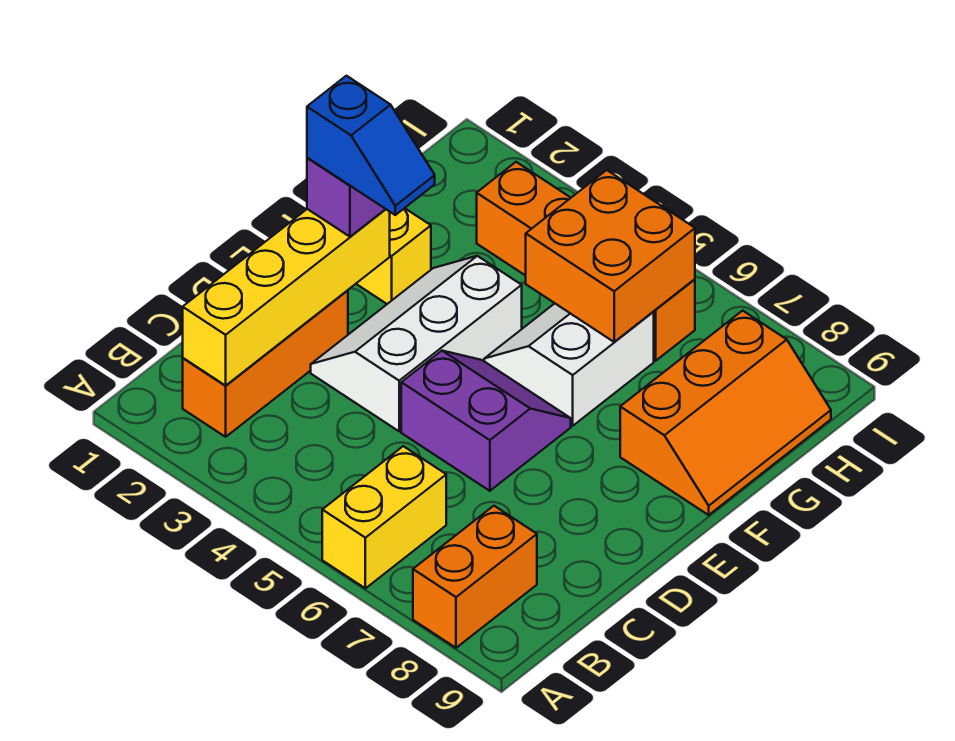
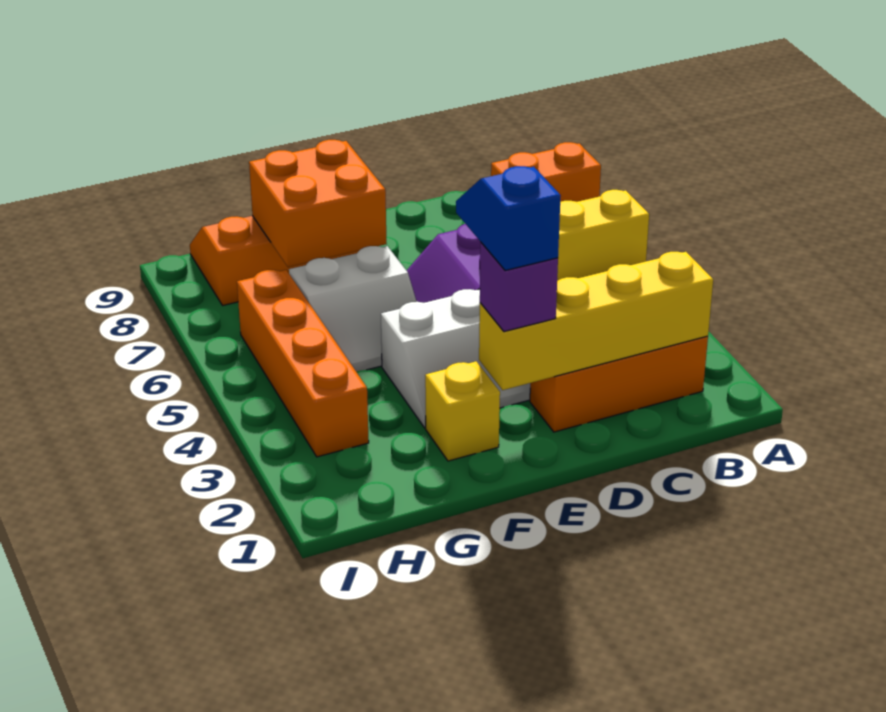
orange brick G5:H6 level 2 -> orange brick F7:G8 level 2

